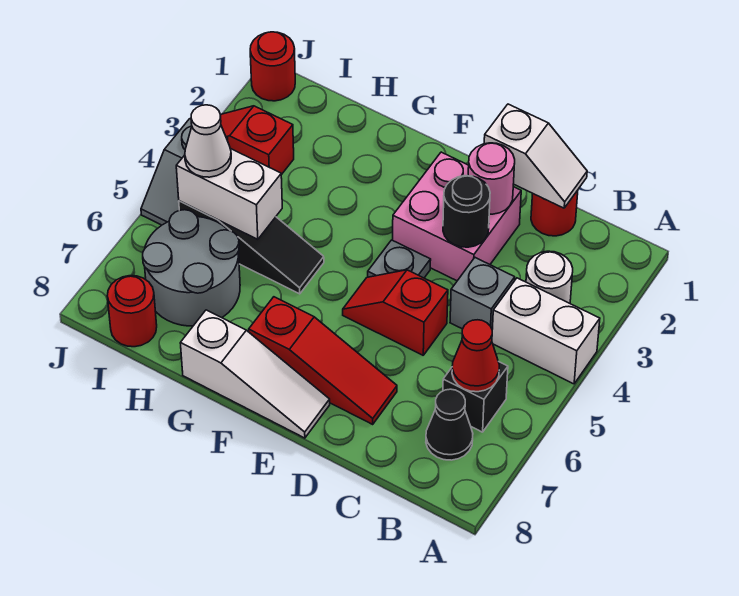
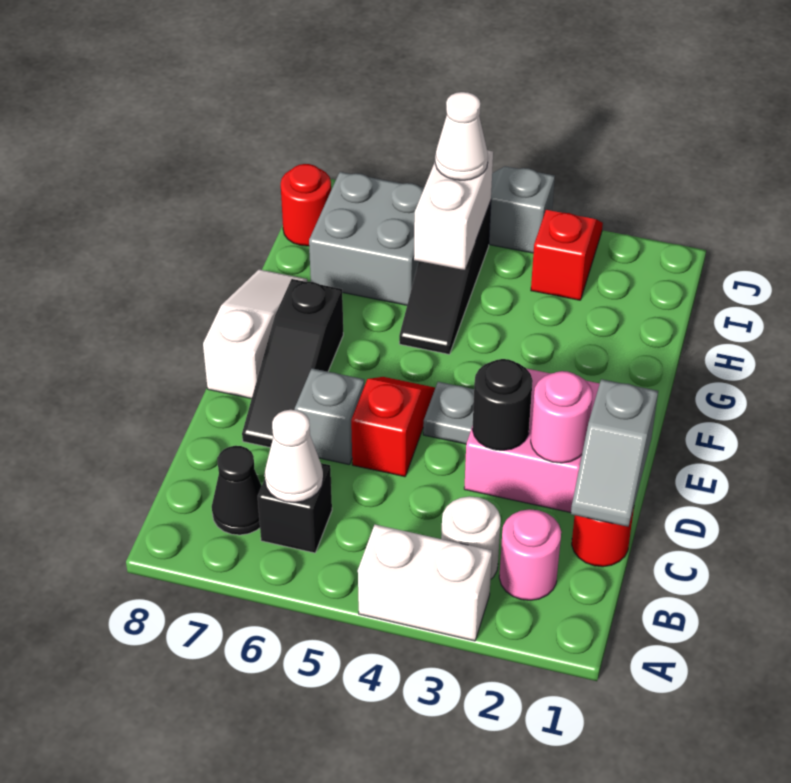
white brick A4:B4 level 1 -> white brick A3:A4 level 1
none -> pink round brick B2 level 1
red cone B6 level 2 -> white cone B6 level 2
white slope C1:D1 level 2 top D -> grey slope C1:D1 level 2 top D
grey brick C4 level 1 -> grey brick D6 level 1
red slope D7:F7 level 1 top F -> black slope D7:F7 level 1 top F
white slope E8:G8 level 1 top G -> white slope E8:G8 level 1 top E
grey round brick H6:I7 level 1 -> grey brick H6:I7 level 1
red round brick J1 level 1 -> none

